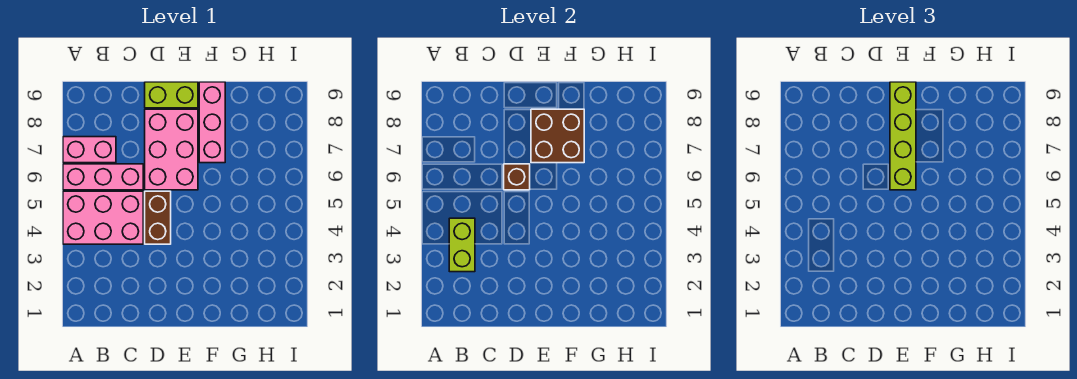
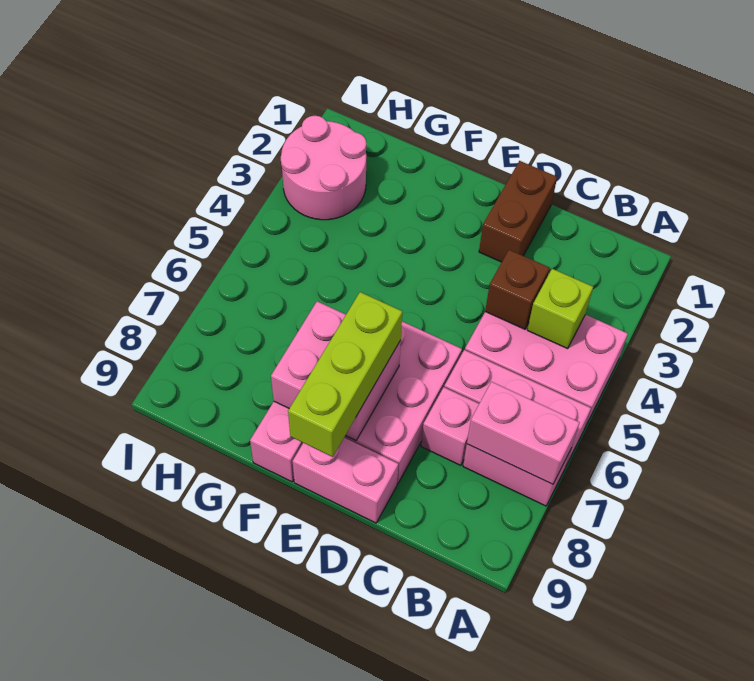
none -> pink brick A7:B7 level 2
lime brick B3:B4 level 2 -> lime brick B4 level 2
none -> pink brick C7 level 1
brown brick D4:D5 level 1 -> brown brick D1:D2 level 1
brown brick D6 level 2 -> brown brick C4 level 2
lime brick D9:E9 level 1 -> pink brick D9:E9 level 1
lime brick E6:E9 level 3 -> lime brick E7:E9 level 3
brown brick E7:F8 level 2 -> pink brick E7:F8 level 2
none -> pink round brick H2:I3 level 1

